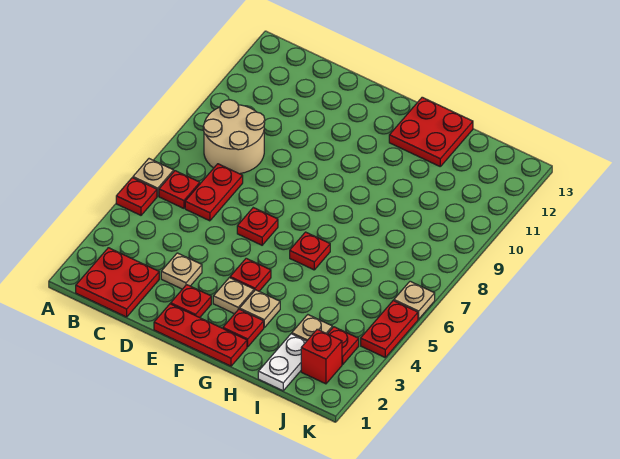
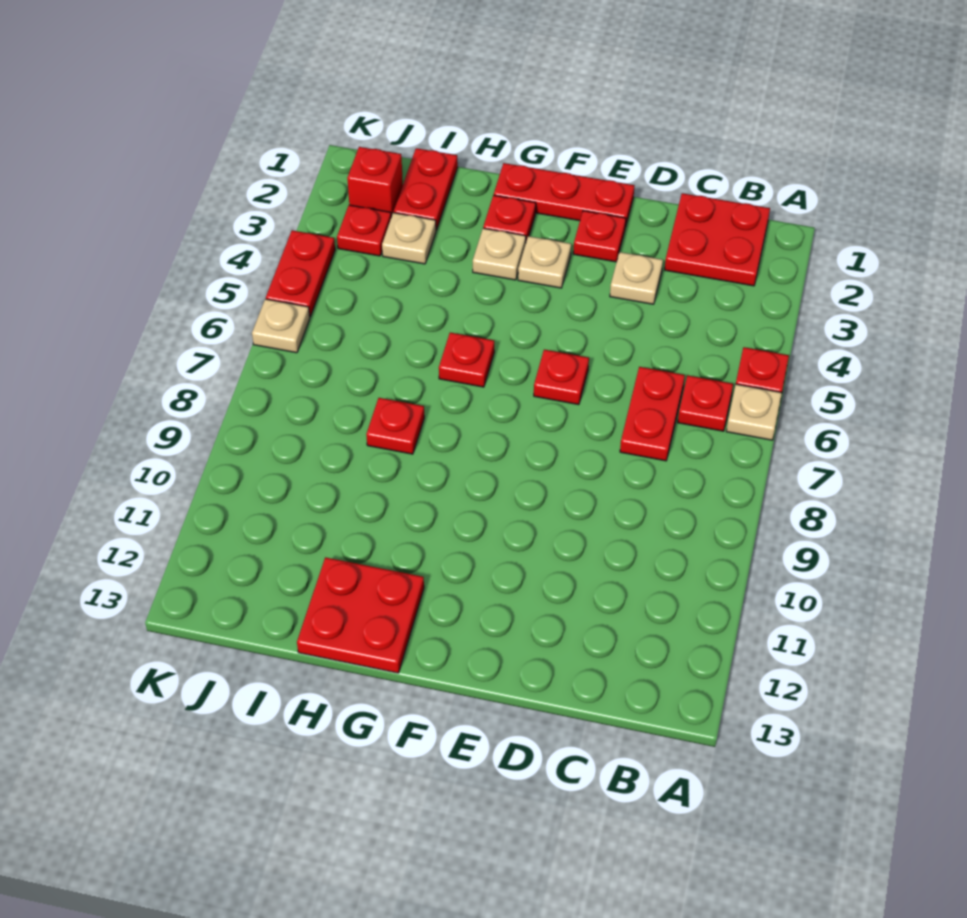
tan round brick B8:C9 level 1 -> none
red plate F4 level 1 -> red plate H8 level 1
white plate I1:I2 level 1 -> red plate I1:I2 level 1

